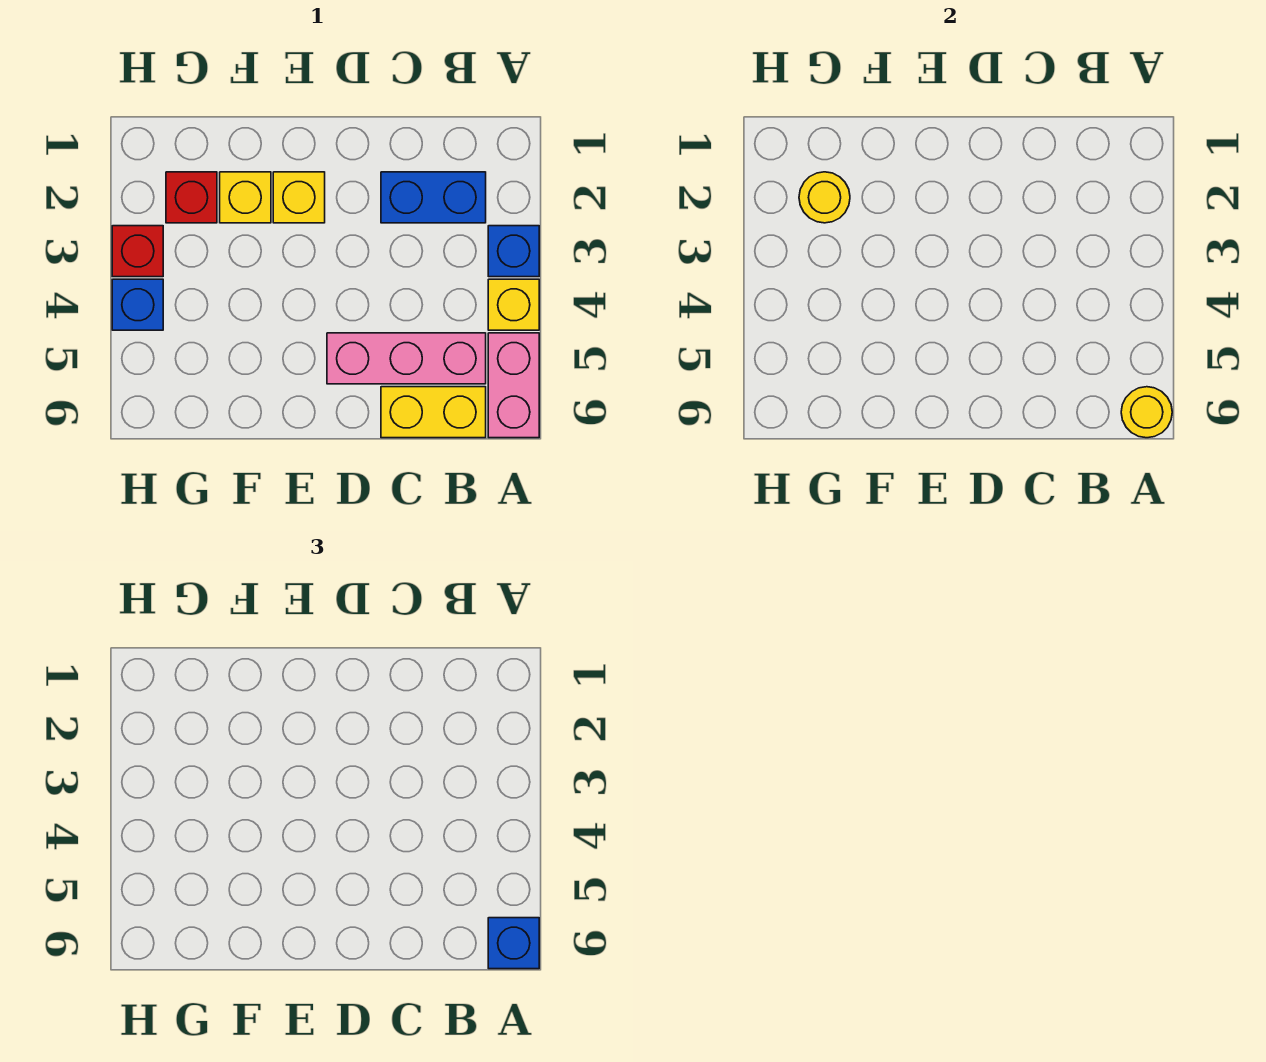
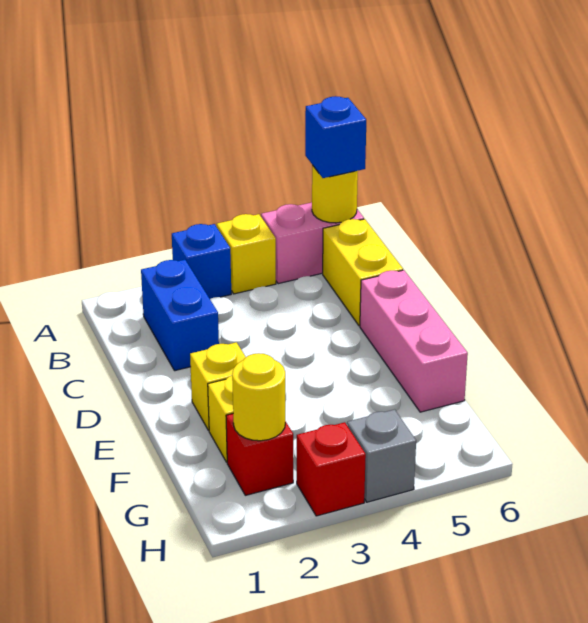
pink brick B5:D5 level 1 -> pink brick D6:F6 level 1
blue brick H4 level 1 -> grey brick H4 level 1

